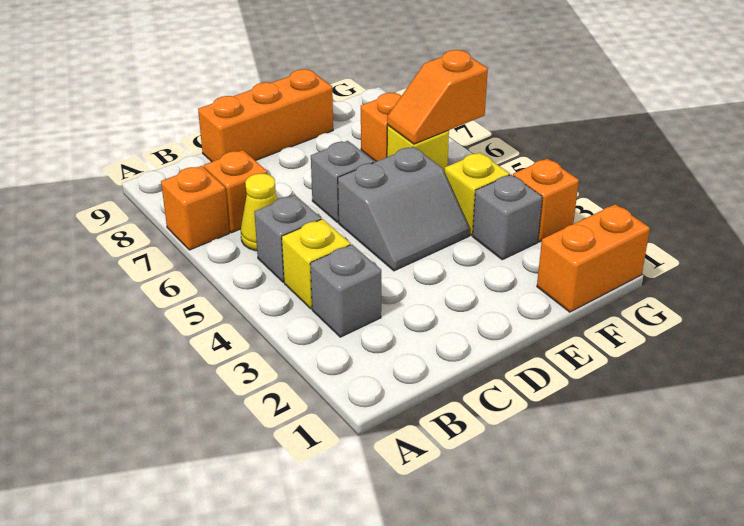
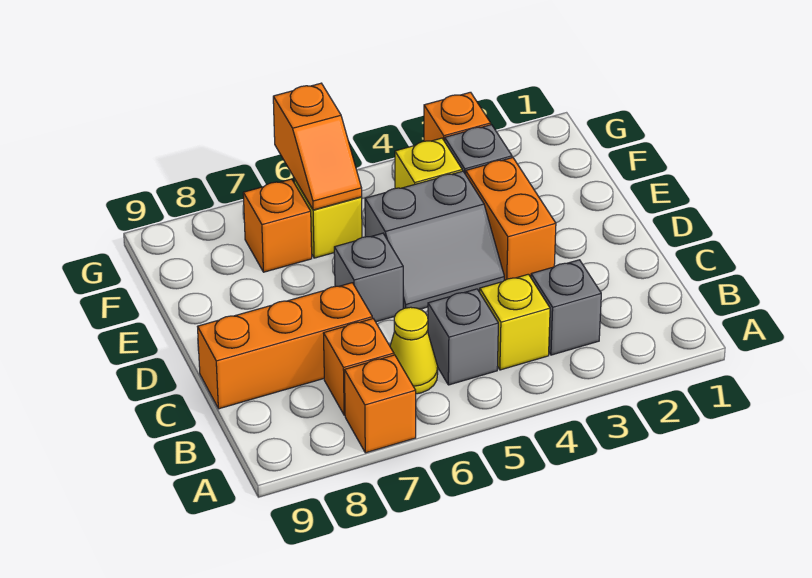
orange brick C9:E9 level 1 -> orange brick C7:C9 level 1
grey slope D4:E5 level 1 top 5 -> grey slope D4:E5 level 1 top E
orange brick F1:G1 level 1 -> orange brick D3:E3 level 1

